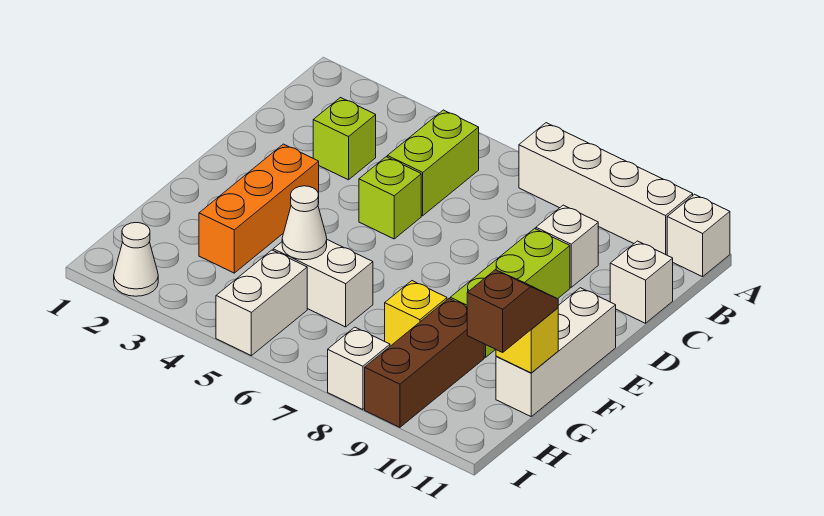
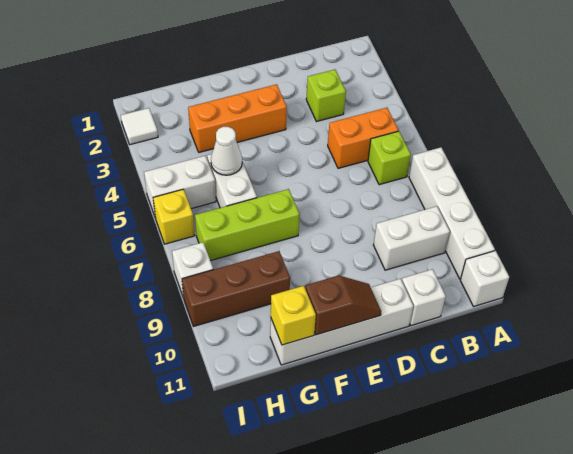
lime brick B5:C5 level 1 -> orange brick B5:C5 level 1
white brick C9 level 1 -> white brick B9:C9 level 1
lime brick D5 level 1 -> lime brick B6 level 1
lime brick D9:F9 level 1 -> lime brick F7:H7 level 1
white brick E11:G11 level 1 -> white brick D11:G11 level 1
yellow brick G8 level 1 -> yellow brick I6 level 1
brown slope G11:H11 level 3 top H -> brown slope E11:F11 level 2 top F
white cone I2 level 1 -> white tile I2 level 1

